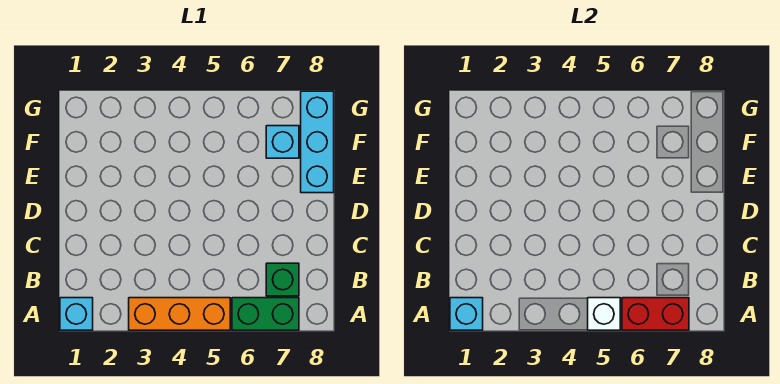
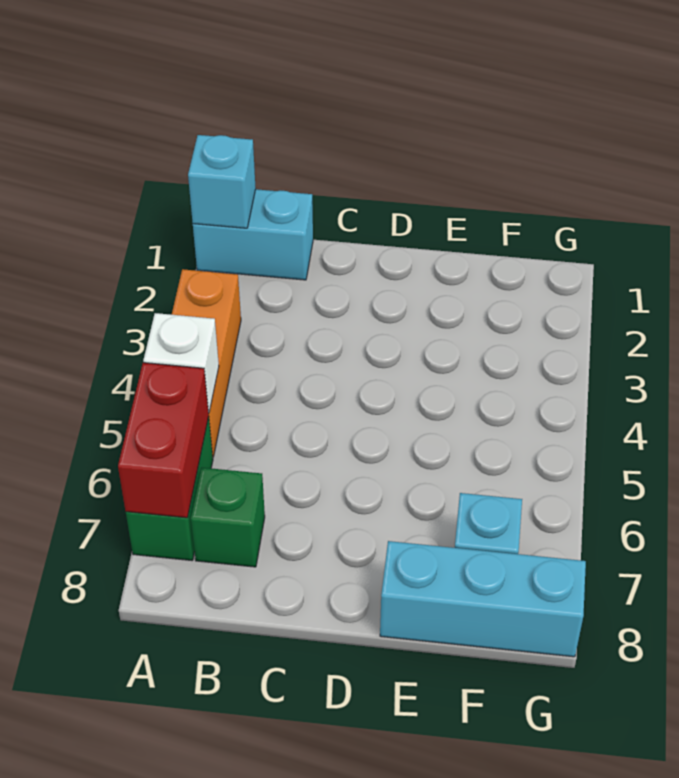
cyan brick A1 level 1 -> cyan brick A1:B1 level 1

